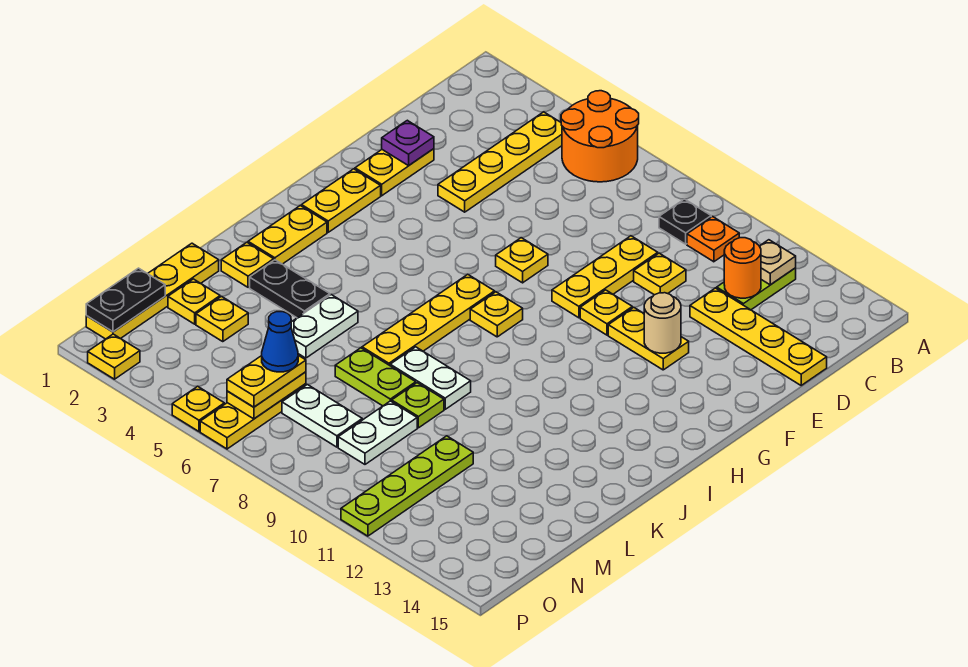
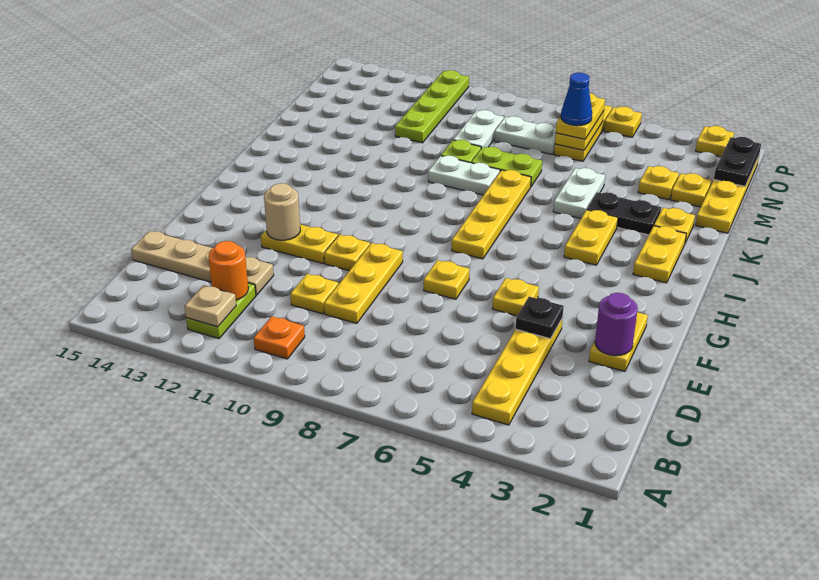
orange round brick A5:B6 level 1 -> none
black plate B9 level 1 -> black plate E4 level 2
yellow plate D12:D15 level 1 -> tan plate D12:D15 level 1
purple plate E2 level 2 -> purple round brick E2 level 2
yellow plate G2:H2 level 1 -> yellow plate I4:J4 level 1
yellow plate H8 level 1 -> yellow plate F5 level 1

